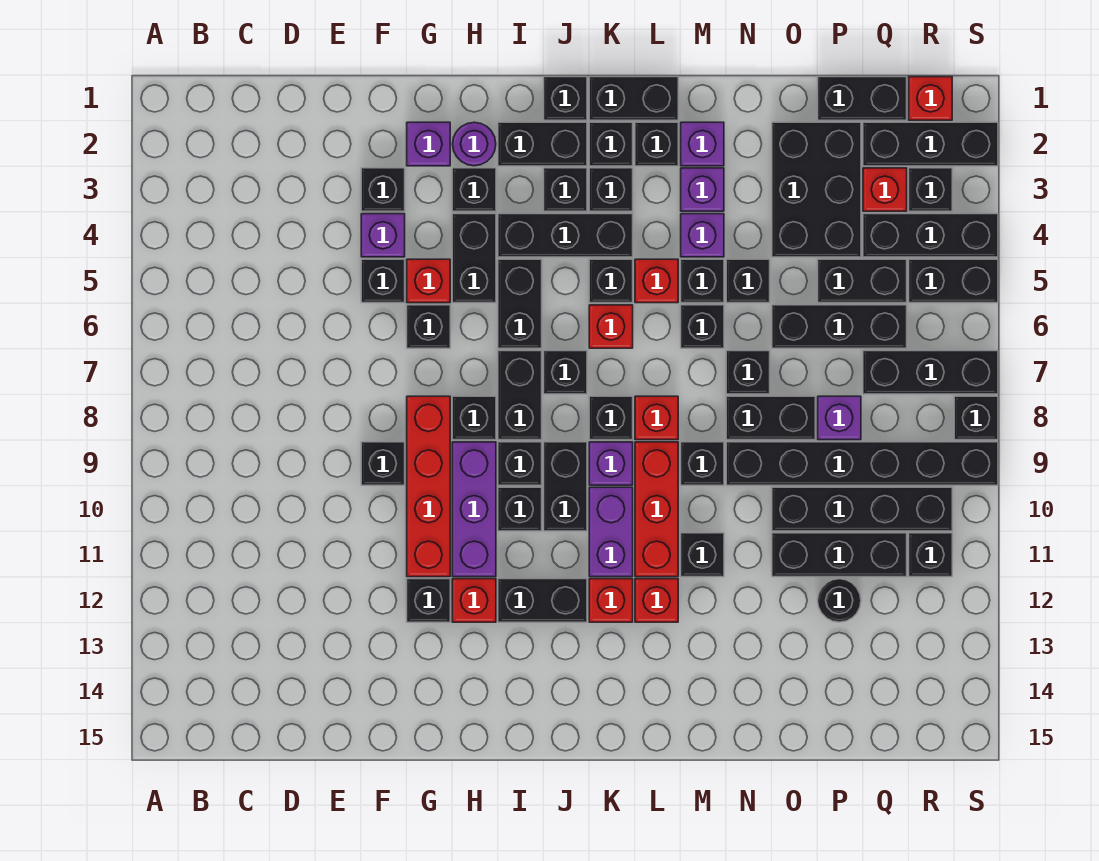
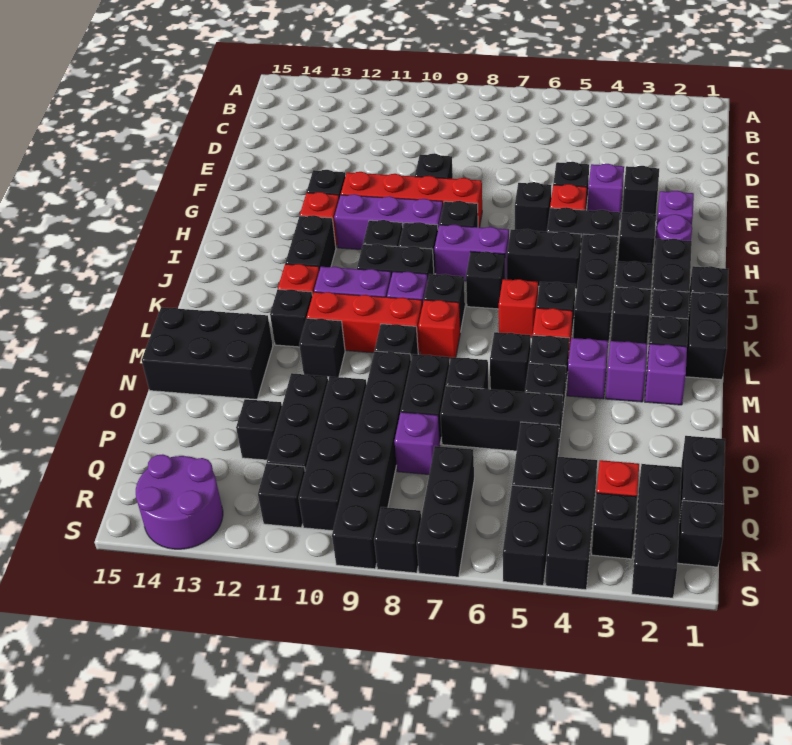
black brick I7:I8 level 1 -> purple brick I7:I8 level 1
red brick L12 level 1 -> black brick L12 level 1
black brick O2:P4 level 1 -> black brick M13:N15 level 1
black brick O6:Q6 level 1 -> black brick O5:O7 level 1
black round brick P12 level 1 -> black brick P12 level 1
red brick R1 level 1 -> black brick R1 level 1
none -> purple round brick R13:S14 level 1

